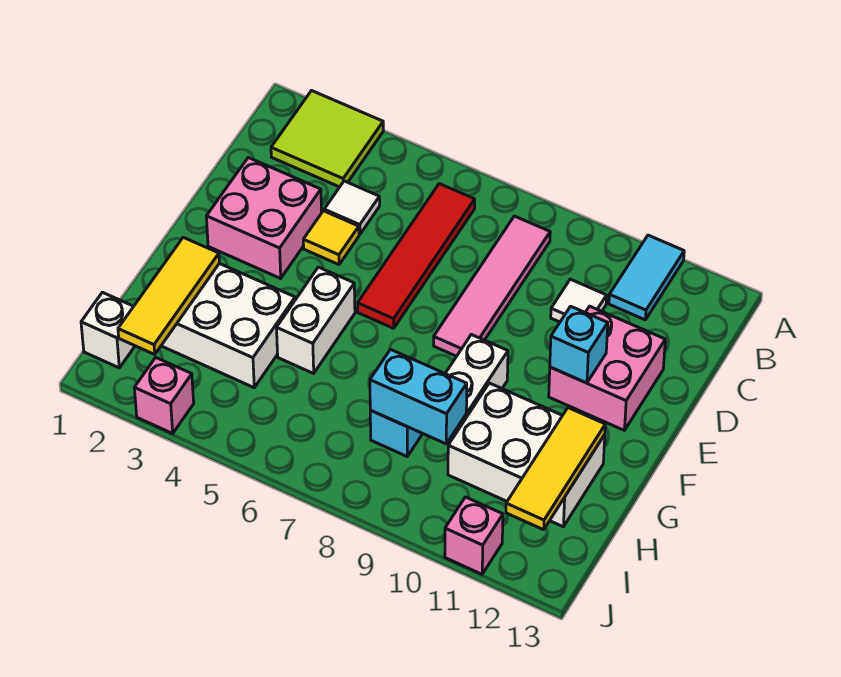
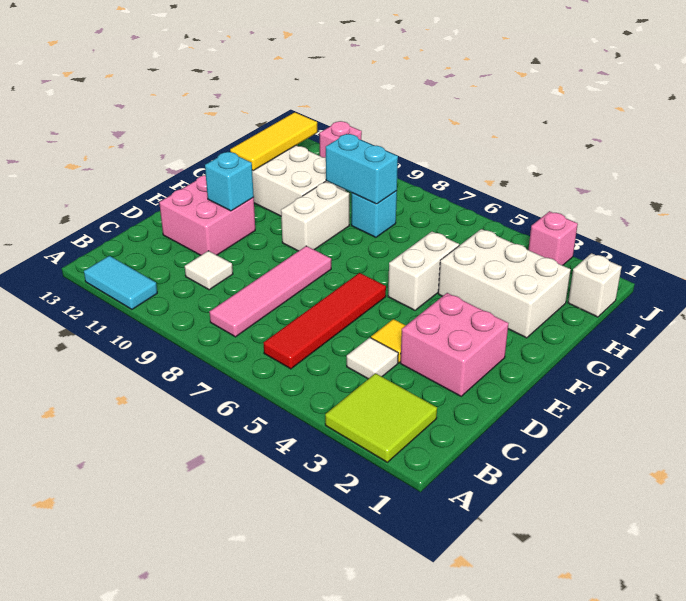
cyan tile A11:B11 level 1 -> cyan tile A11:A12 level 1
yellow tile G2:I2 level 2 -> none

